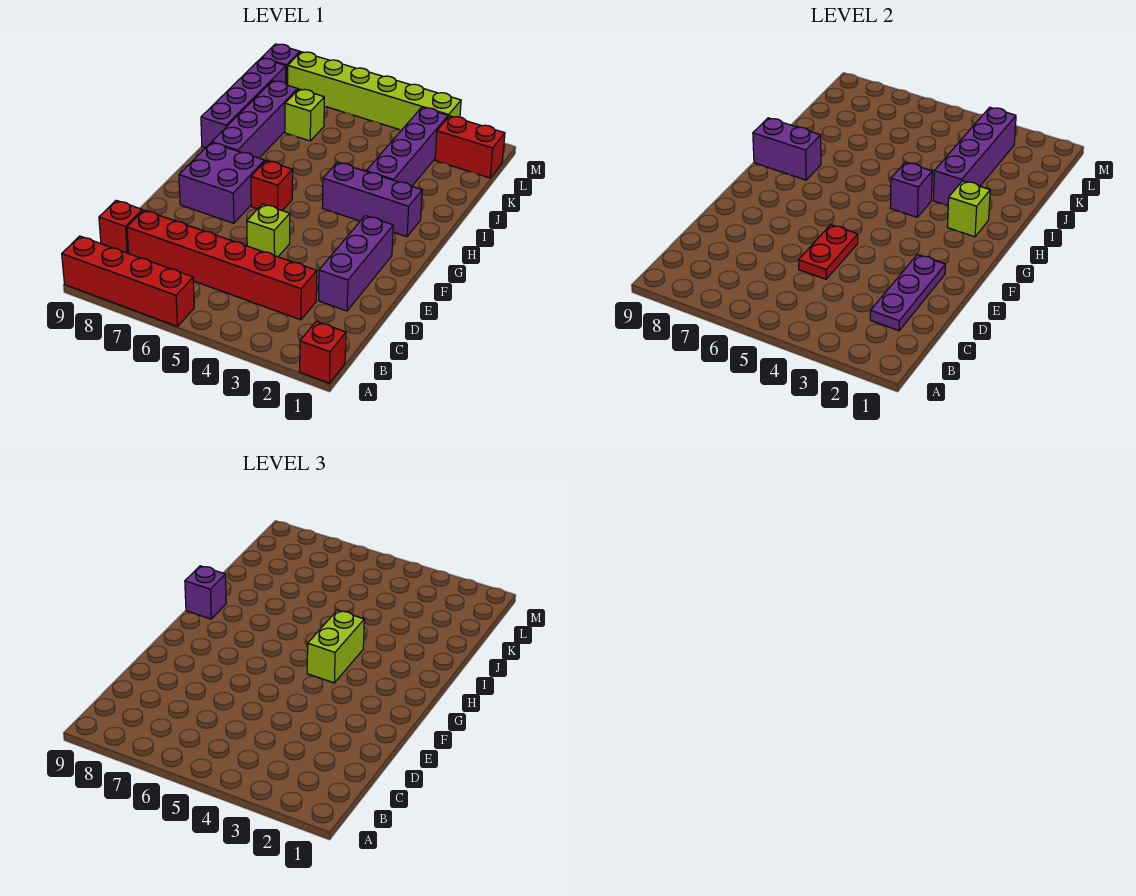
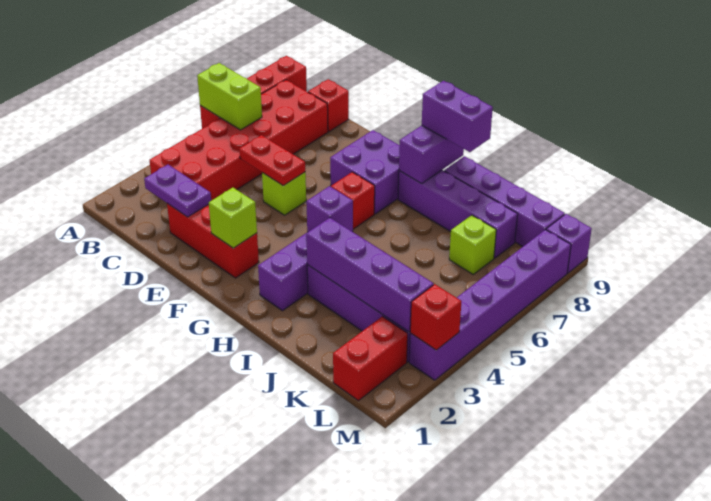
red brick A1 level 1 -> red brick M3 level 2
purple plate C2:E2 level 2 -> purple plate C2:D2 level 2
red brick C3:C8 level 1 -> red brick B3:C8 level 1
purple brick D2:F2 level 1 -> red brick D2:F2 level 1
lime brick G4:H4 level 3 -> lime brick A6:B6 level 2
lime brick H2 level 2 -> lime brick F2 level 2
purple brick H9 level 3 -> purple brick H9:I9 level 3
lime brick M3:M8 level 1 -> purple brick M3:M8 level 1

